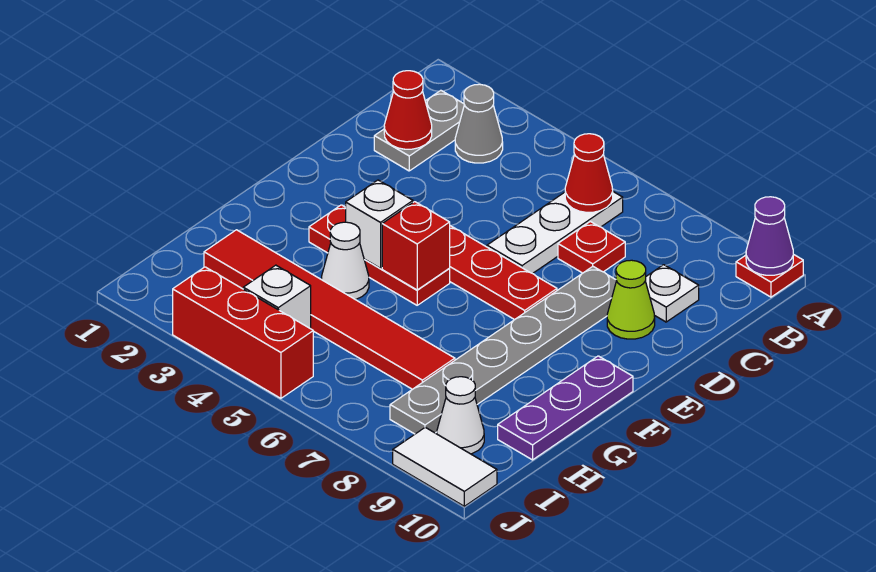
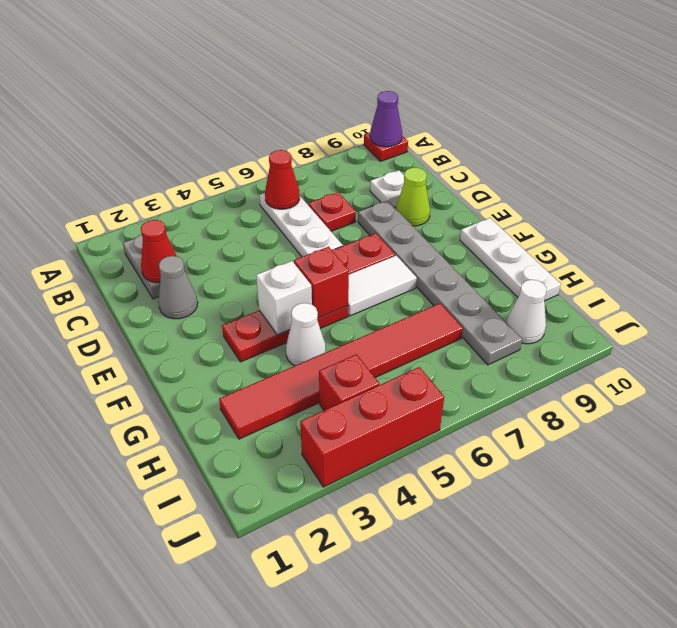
grey cone B3 level 1 -> grey cone D2 level 1
purple plate F10:H10 level 1 -> white plate F10:H10 level 1
white brick I4 level 1 -> red brick I4 level 1
white tile J9:J10 level 1 -> white tile F6:F7 level 1

